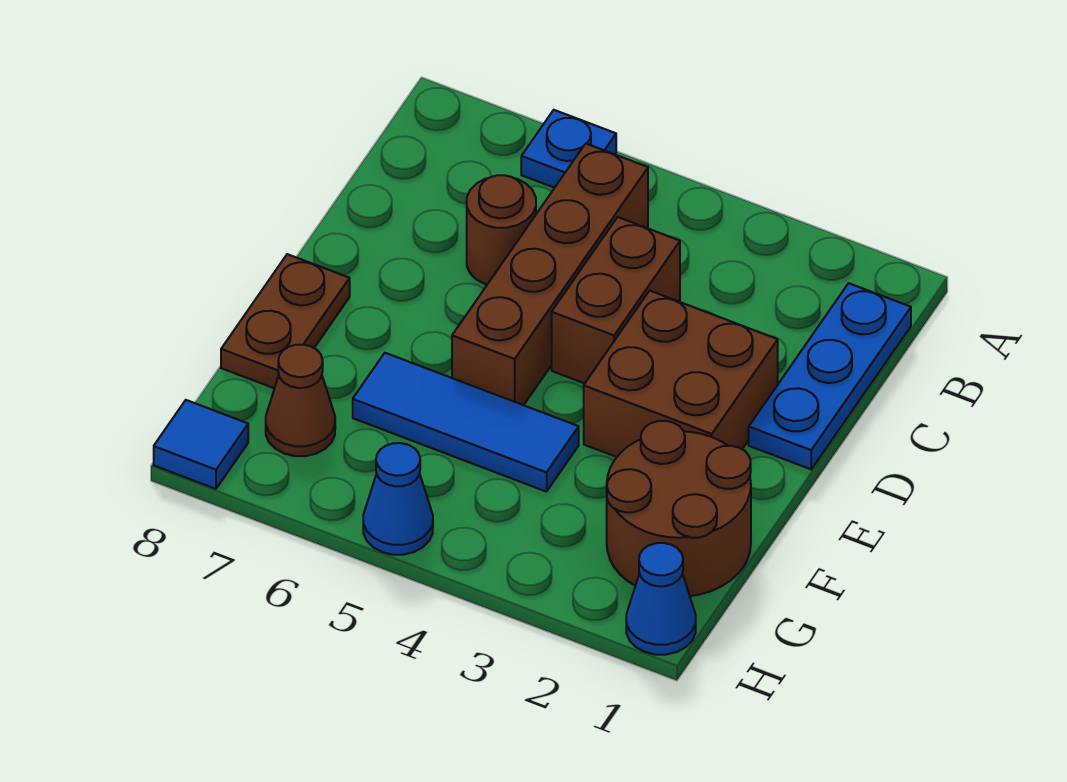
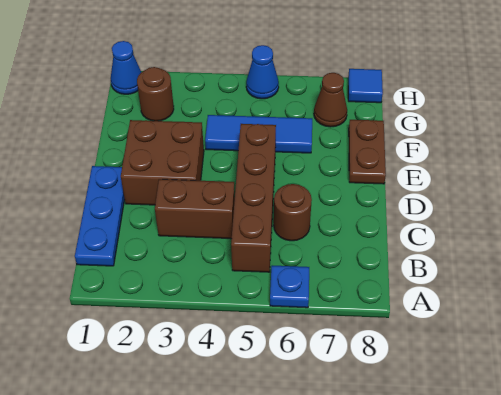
brown brick C4:D4 level 1 -> brown brick C3:C4 level 1
brown round brick F1:G2 level 1 -> brown round brick G2 level 1

